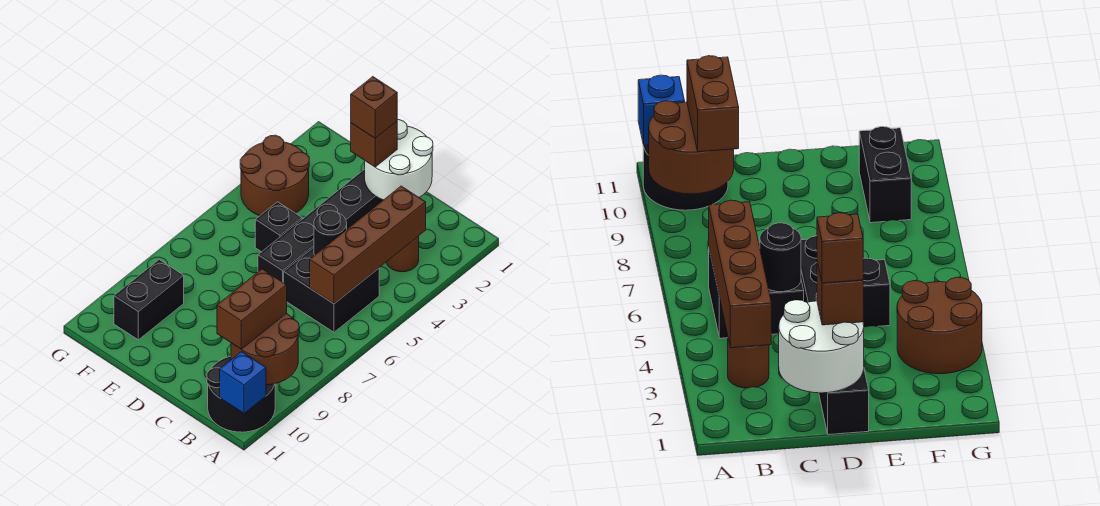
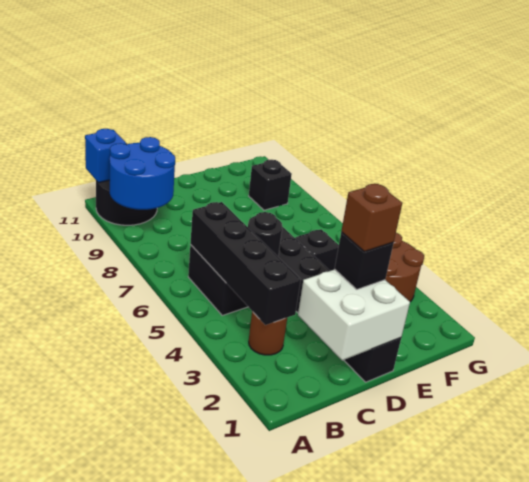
brown round brick A9:B10 level 2 -> blue round brick A9:B10 level 2
brown brick B3:B6 level 2 -> black brick B3:B6 level 2
brown brick B9:B10 level 3 -> none
white round brick C1:D2 level 2 -> white brick C1:D2 level 2
brown brick D2 level 3 -> black brick D2 level 3
black brick F9:F10 level 1 -> black brick F9 level 1

